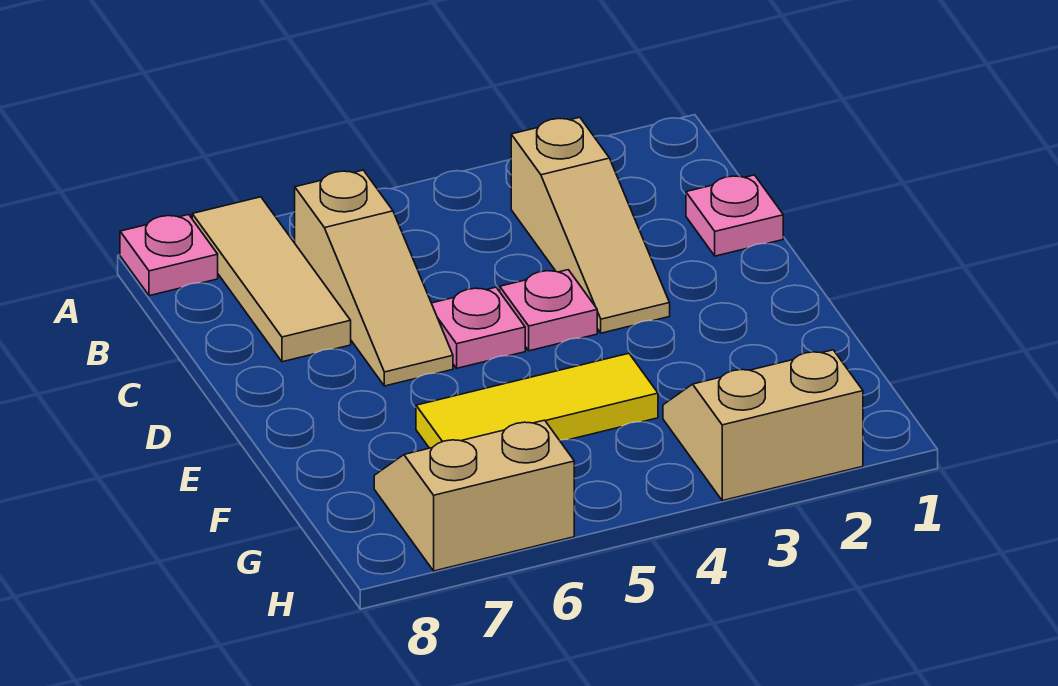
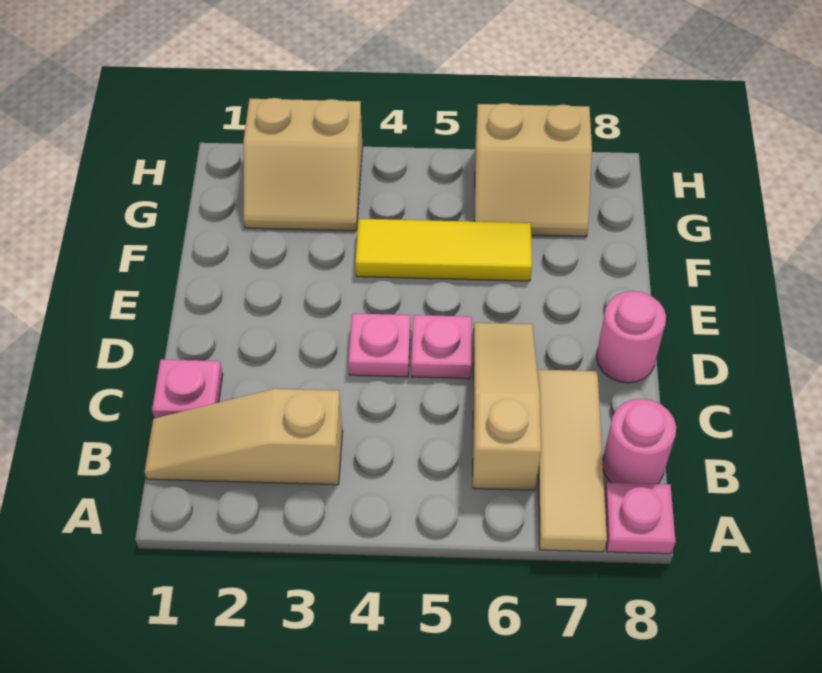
tan slope B3:D3 level 1 top B -> tan slope B1:B3 level 1 top 3
none -> pink round brick B8 level 1
none -> pink round brick D8 level 1

